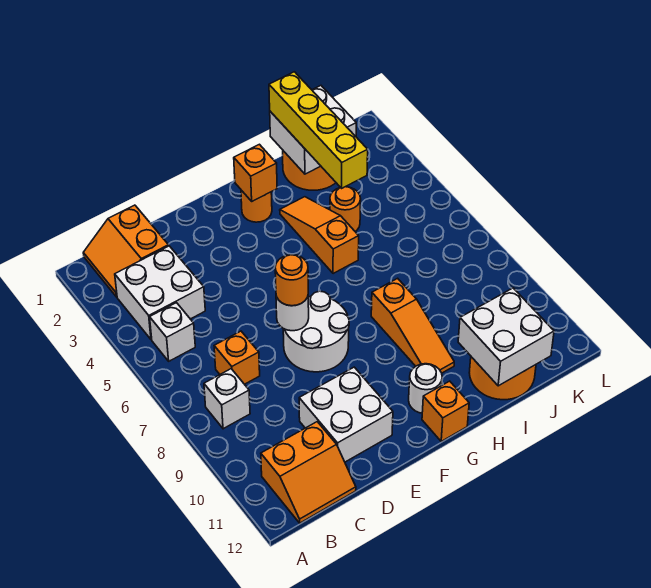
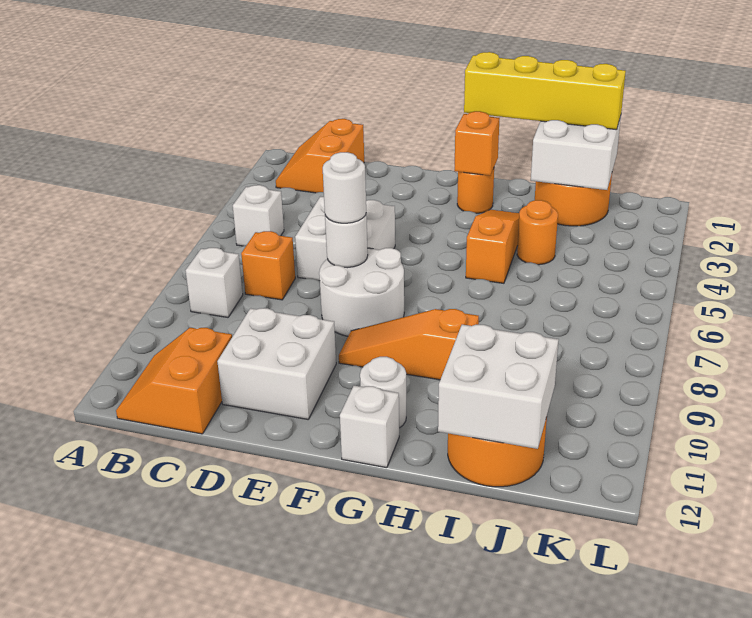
white brick B3:C4 level 1 -> white brick D5:E6 level 1
orange slope B11:C12 level 1 top 11 -> orange slope B11:C12 level 1 top C
orange round brick E7 level 3 -> white round brick E7 level 3
orange brick G12 level 1 -> white brick G12 level 1
orange slope H8:H10 level 1 top 8 -> orange slope F9:H9 level 1 top H
yellow brick I1:I4 level 3 -> yellow brick G1:J1 level 3

